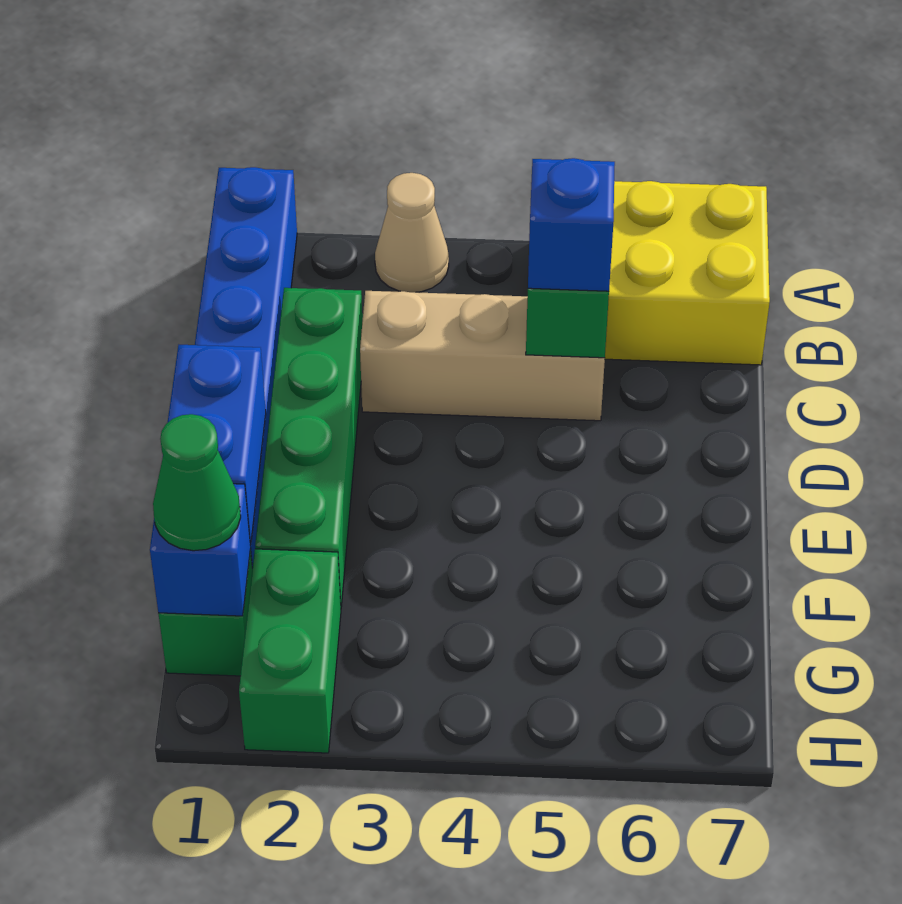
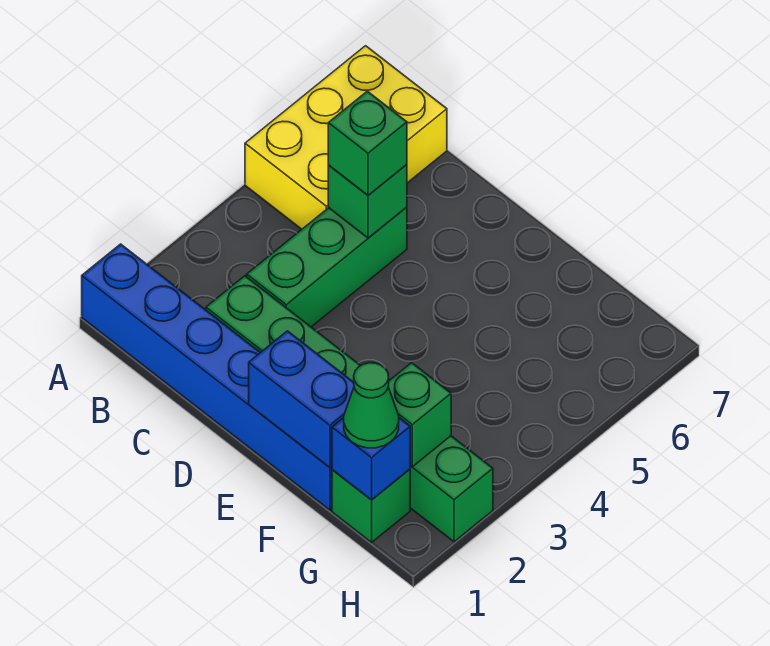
tan cone A3 level 1 -> none
tan brick C3:C5 level 1 -> green brick C3:C5 level 1
blue brick C5 level 3 -> green brick C5 level 3
none -> green brick G2 level 2

